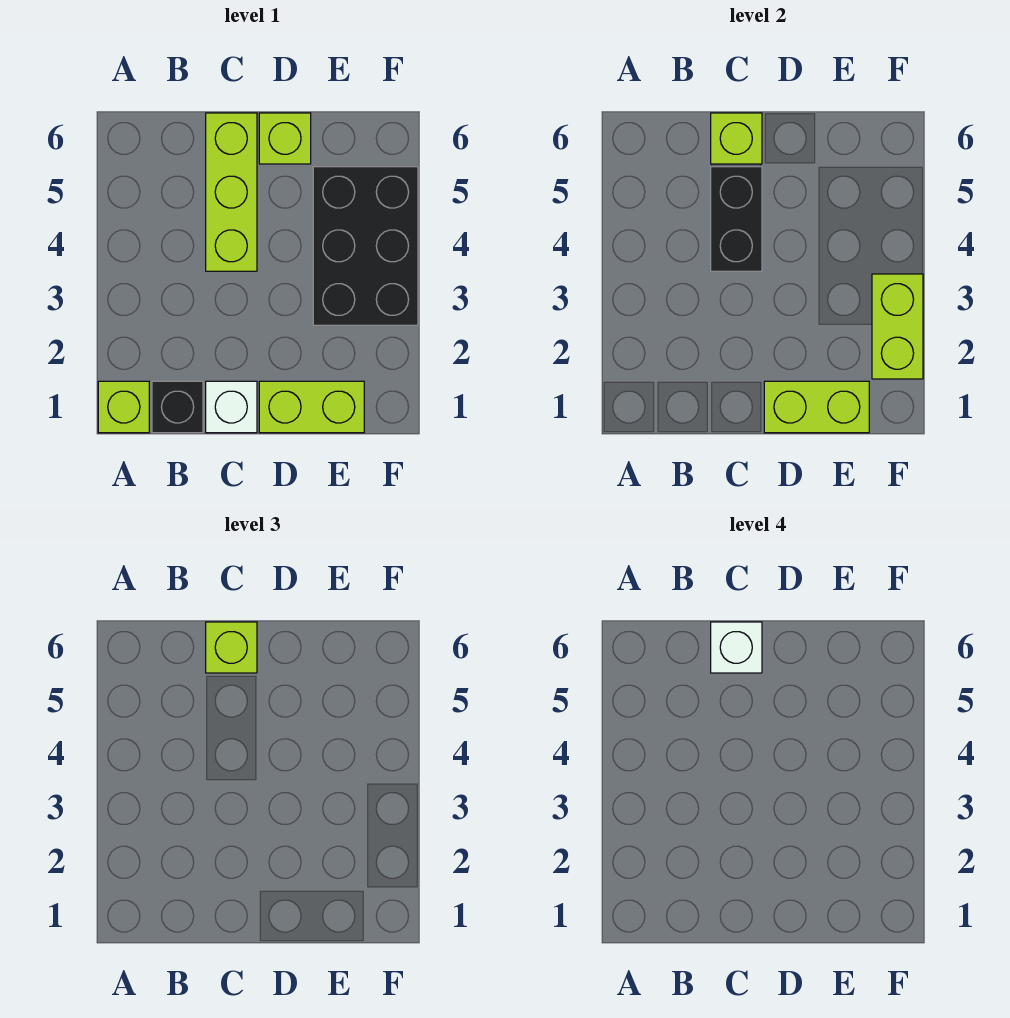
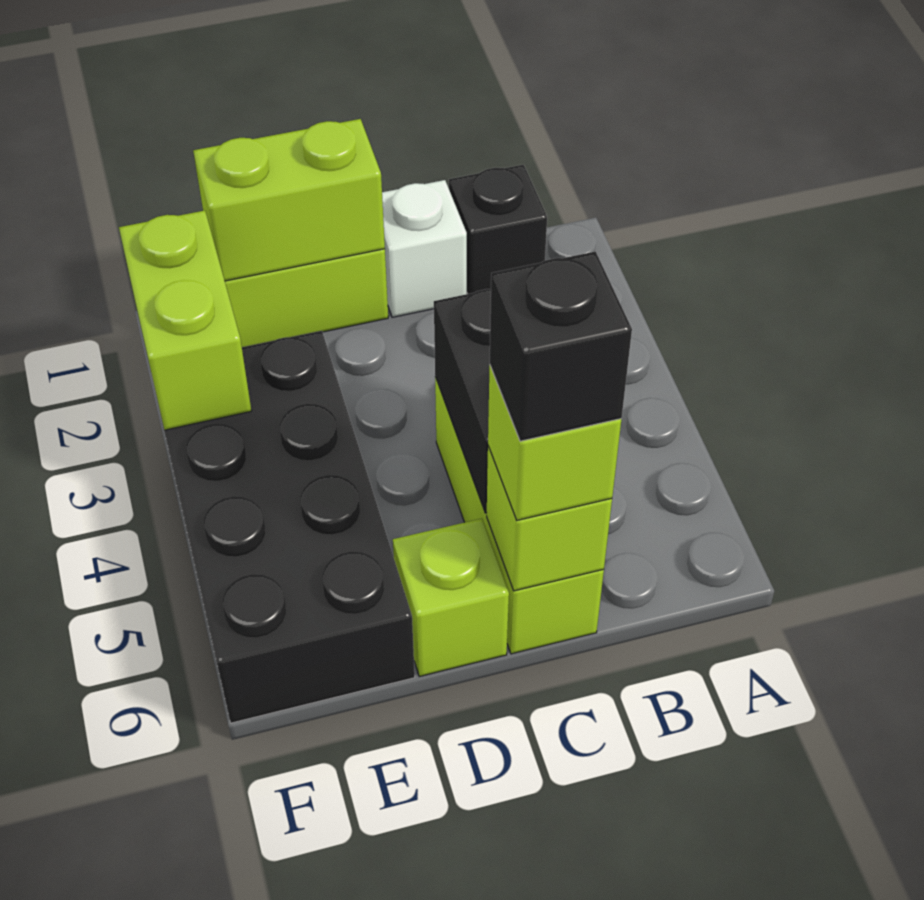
lime brick A1 level 1 -> none
white brick C6 level 4 -> black brick C6 level 4
black brick E3:F5 level 1 -> black brick E3:F6 level 1

